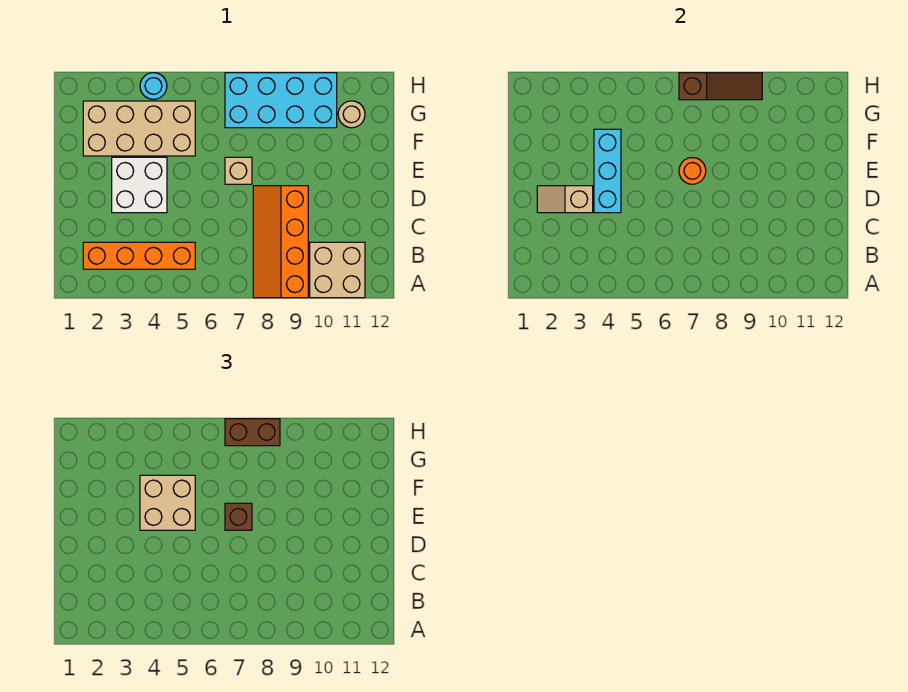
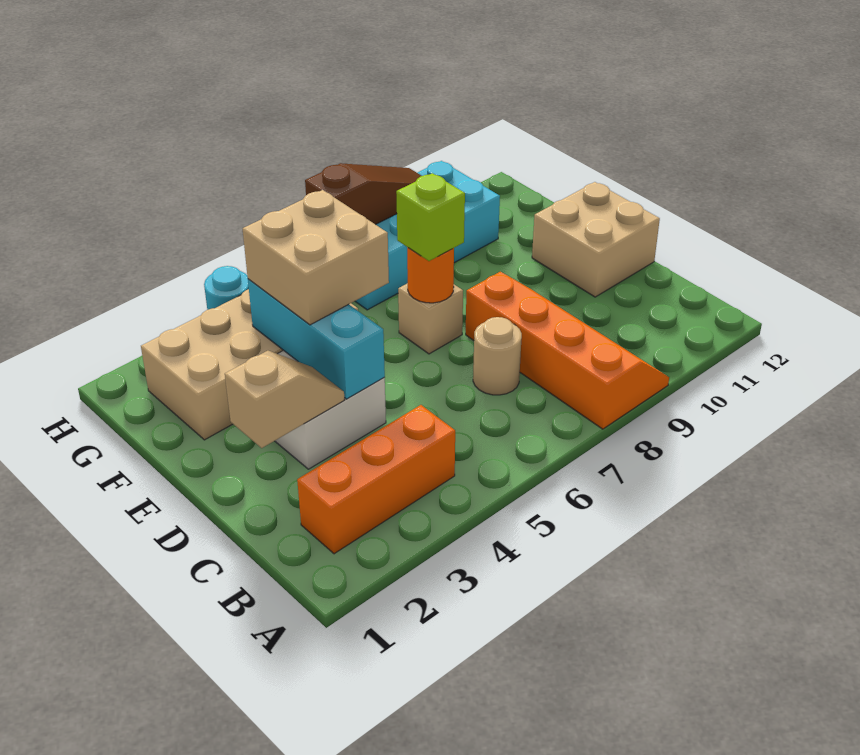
orange slope A8:D9 level 1 top 9 -> orange slope A8:D9 level 1 top 8
tan brick A10:B11 level 1 -> tan brick D11:E12 level 1
orange brick B2:B5 level 1 -> orange brick B2:B4 level 1
tan slope D2:D3 level 2 top 3 -> tan slope D2:D3 level 2 top 2
brown brick E7 level 3 -> lime brick E7 level 3
tan round brick G11 level 1 -> tan round brick C7 level 1
brown brick H7:H8 level 3 -> none

